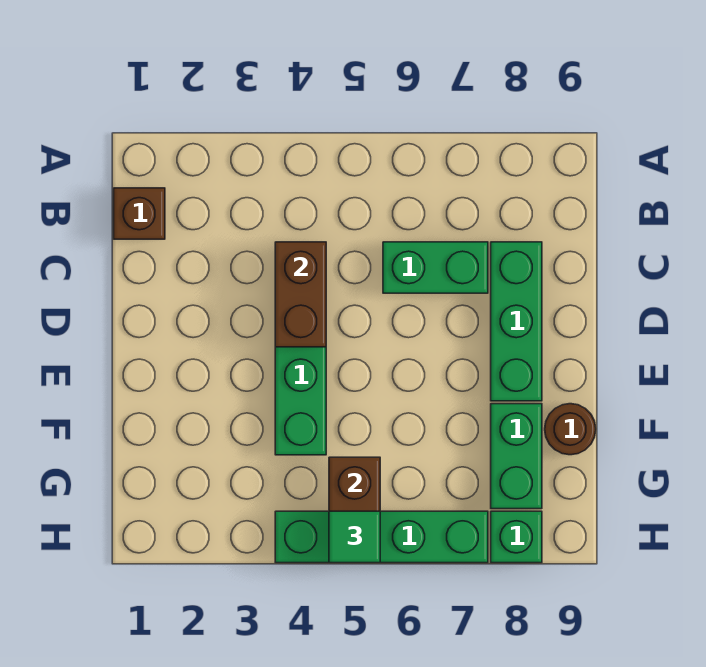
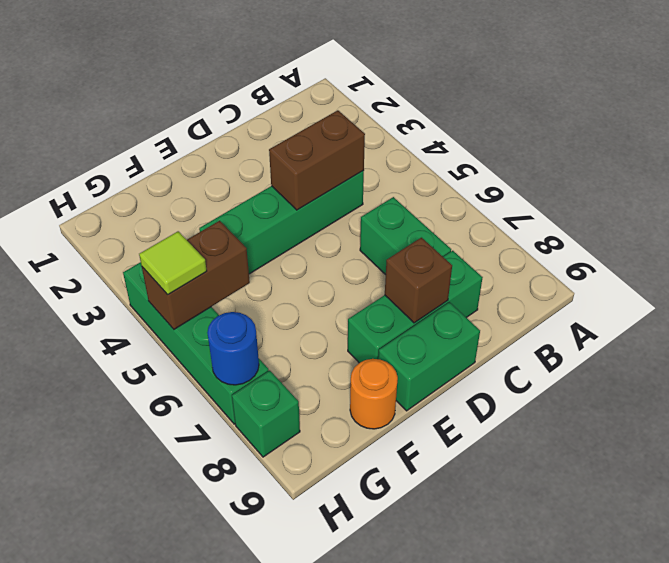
brown brick B1 level 1 -> brown brick D8 level 2
green brick F8:G8 level 1 -> green brick D9:E9 level 1
brown round brick F9 level 1 -> orange round brick F9 level 1
green tile H5 level 3 -> lime tile H5 level 3
none -> blue round brick H7 level 2

